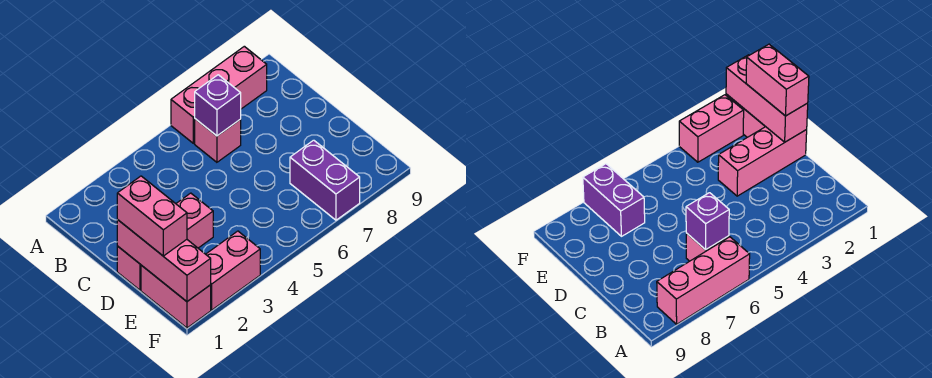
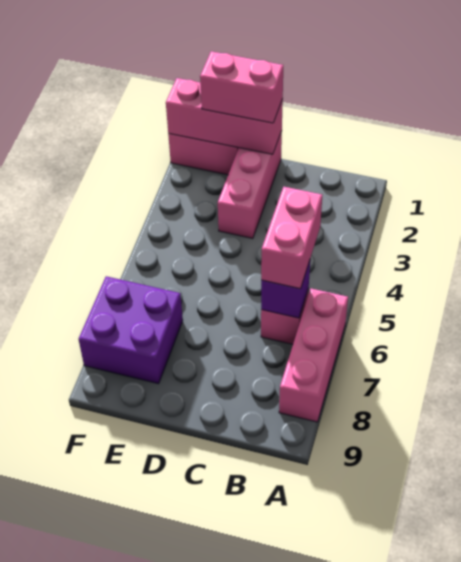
purple brick E7:F7 level 1 -> purple brick E7:F8 level 1
pink brick F2:F3 level 1 -> pink brick B5:B6 level 3

